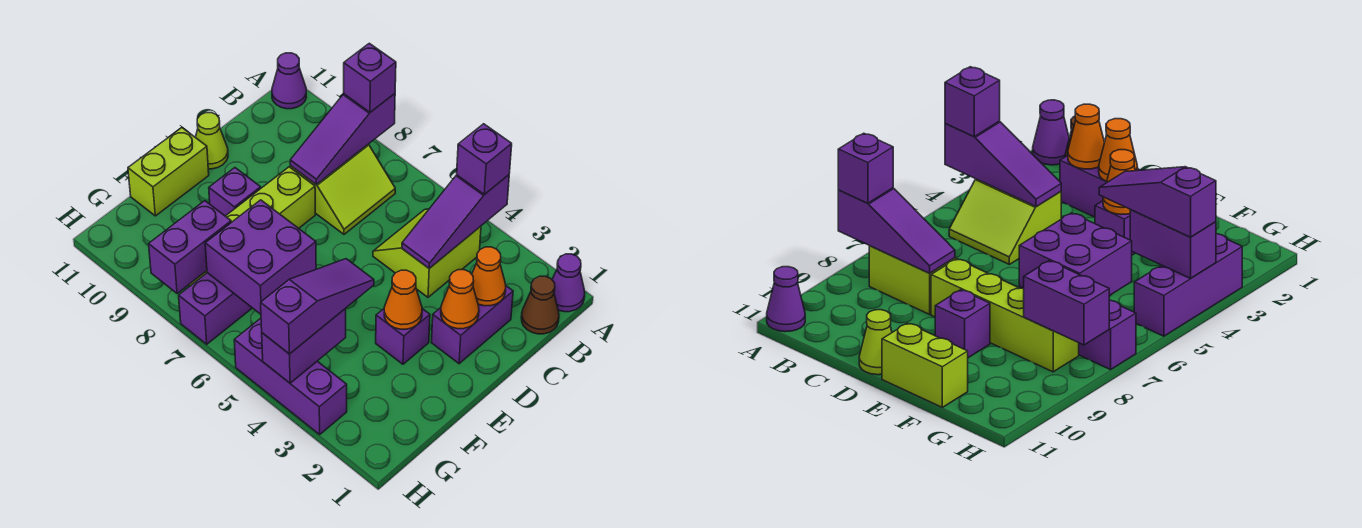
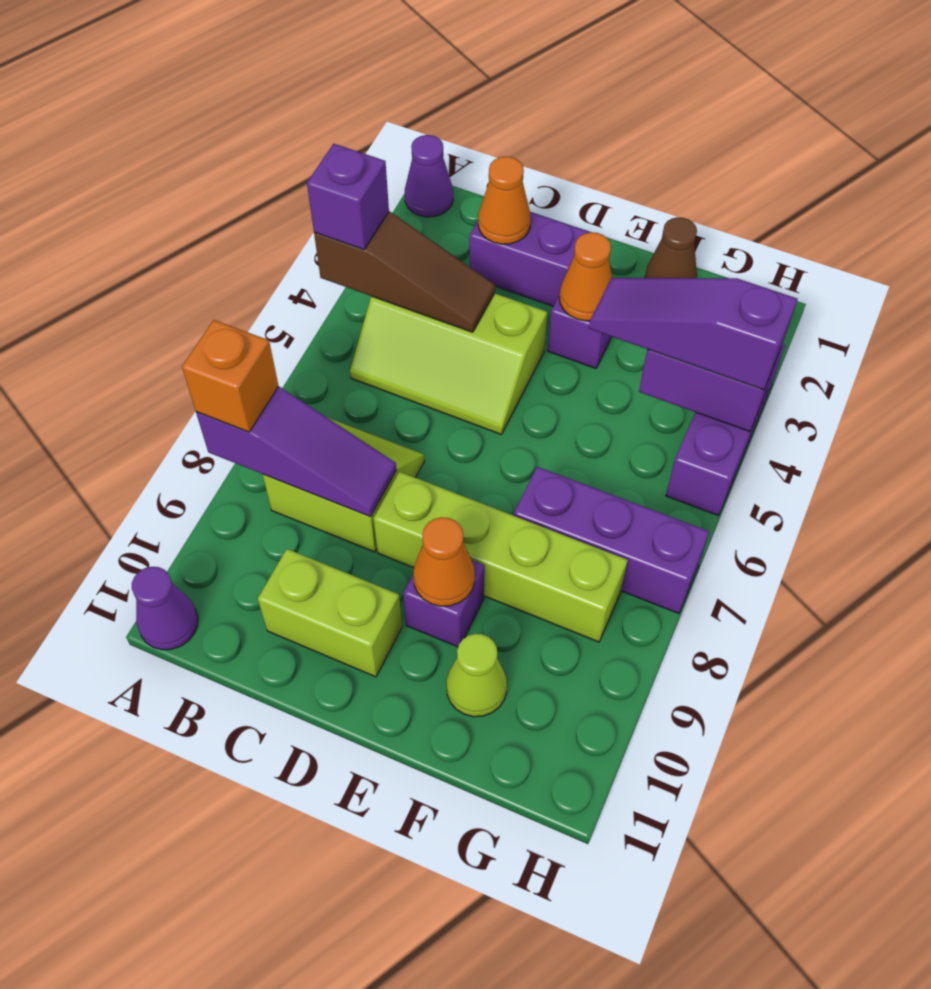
purple slope A4:C4 level 2 top A -> brown slope A4:C4 level 2 top A
purple brick A8 level 3 -> orange brick A8 level 3
brown cone B1 level 1 -> brown cone F1 level 1
lime slope B4:C5 level 1 top 4 -> lime slope B4:D5 level 1 top 4
orange cone D2 level 2 -> orange cone E9 level 2
lime cone D11 level 1 -> lime cone F10 level 1
lime brick E11:F11 level 1 -> lime brick C10:D10 level 1
purple brick F6:G7 level 2 -> none
purple brick G8:H8 level 2 -> none

